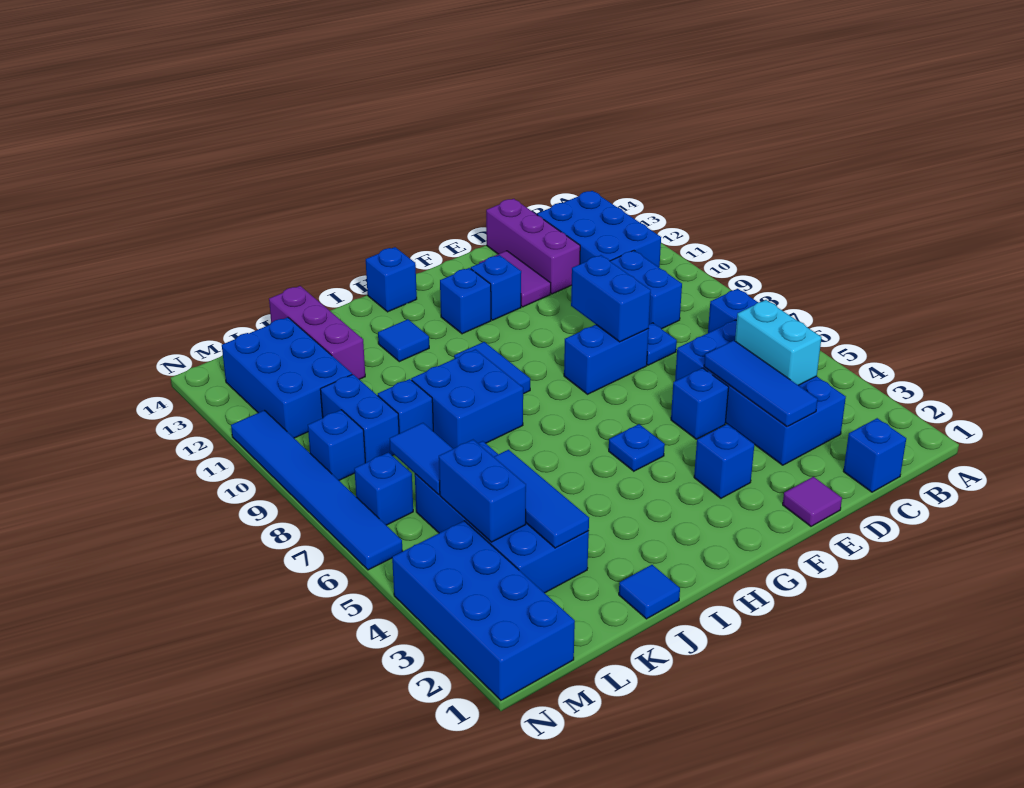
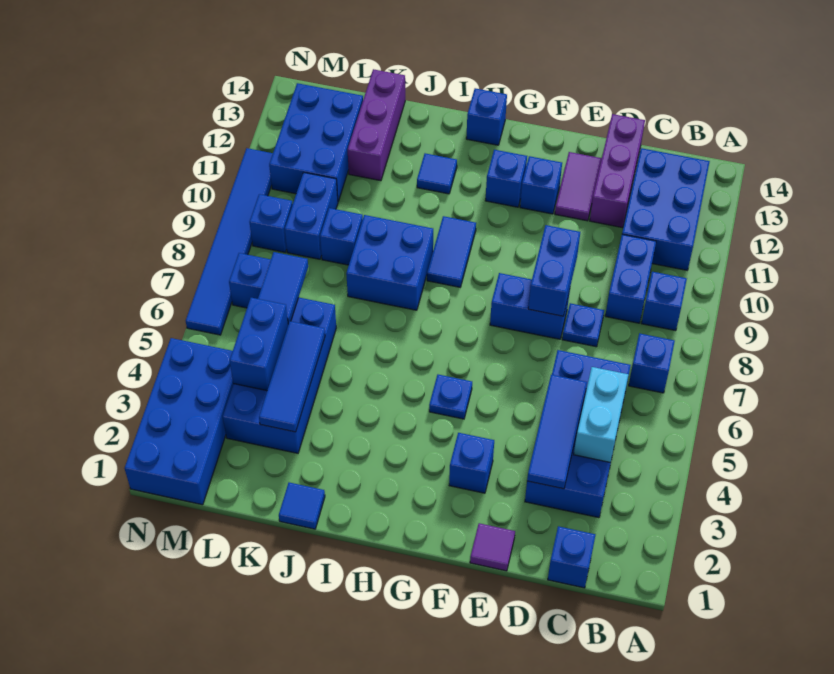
blue brick E5 level 1 -> blue brick B9 level 1

